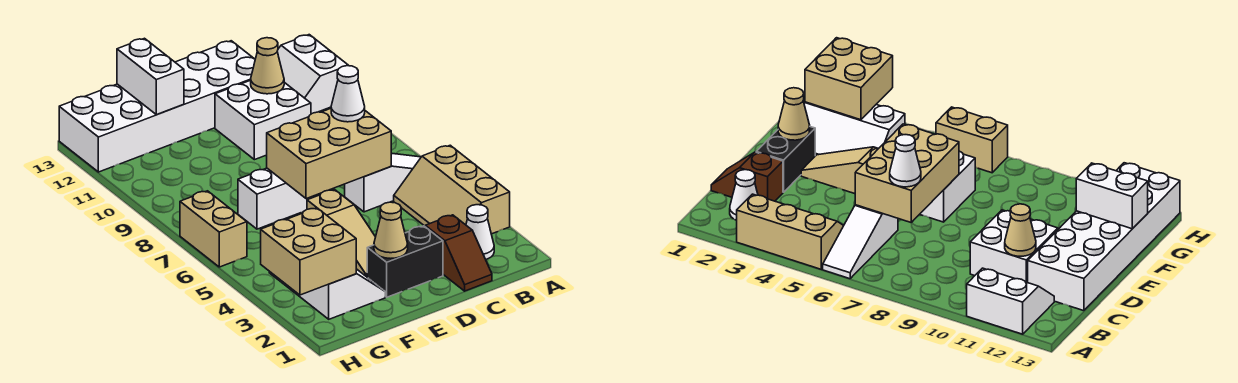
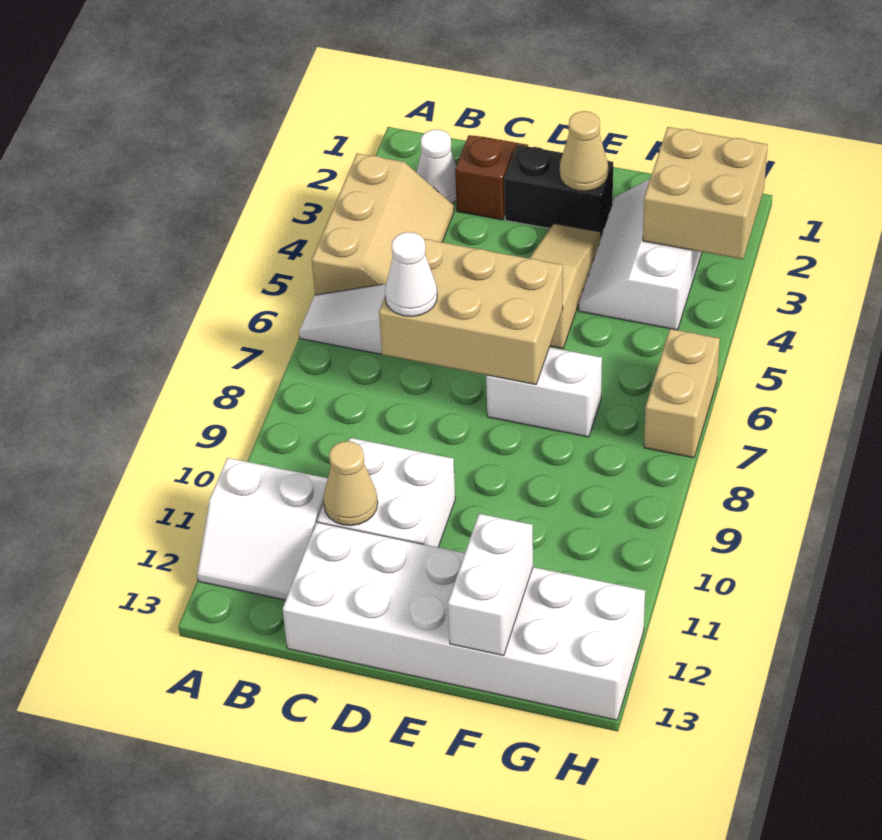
white slope A11:B12 level 1 top A -> white slope A11:B12 level 1 top 11

